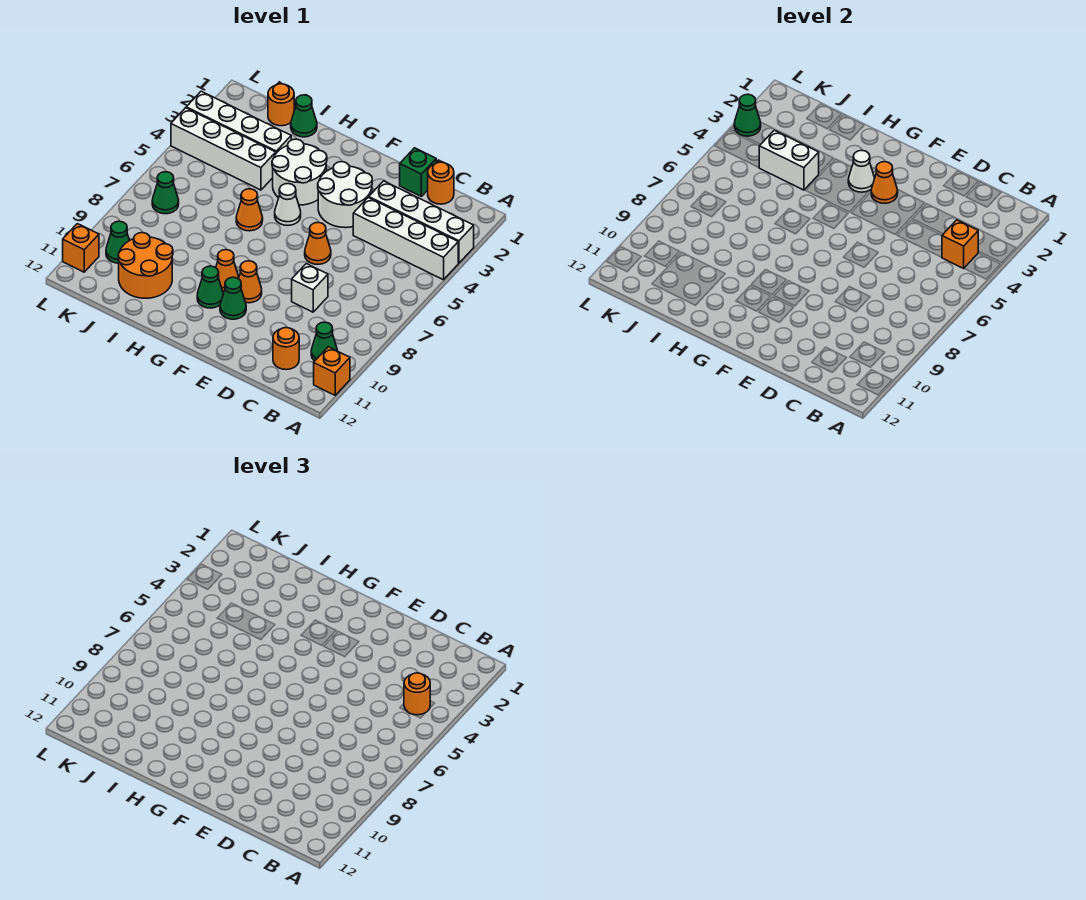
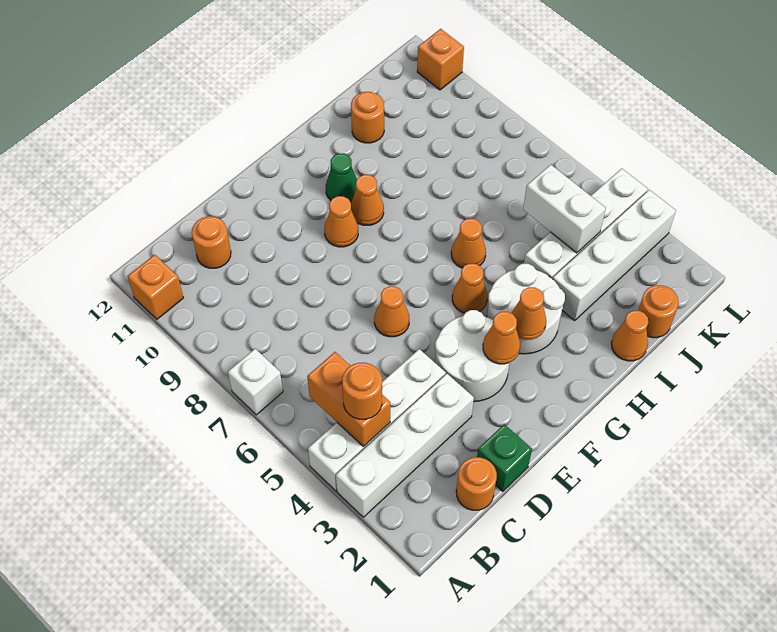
orange brick B4 level 2 -> orange brick B4:B5 level 2
green cone B10 level 1 -> none
white brick D8 level 1 -> white brick A7 level 1
green cone F10 level 1 -> none
white cone G3 level 2 -> orange cone G3 level 2
white cone G5 level 1 -> orange cone G5 level 1
green cone I1 level 1 -> orange cone I1 level 1
white brick I4:J4 level 2 -> white brick J4:J5 level 2
orange round brick I10:J11 level 1 -> orange round brick I11 level 1
green cone K7 level 1 -> none
green cone K10 level 1 -> none
green cone L3 level 2 -> none

